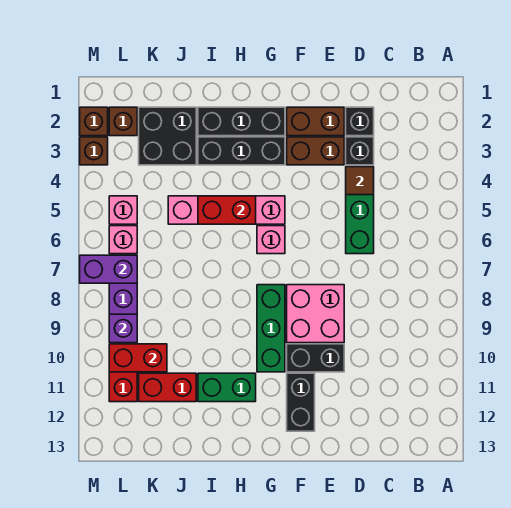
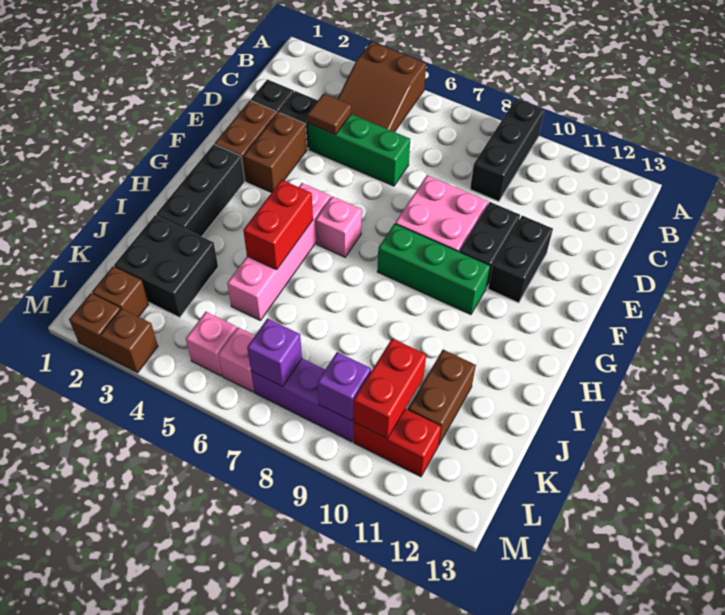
none -> brown slope A4:C5 level 1 top A
black brick F11:F12 level 1 -> black brick E11:F11 level 1
black brick G3:I3 level 1 -> black brick A9:C9 level 1
green brick H11:I11 level 1 -> none
red brick J11:K11 level 1 -> brown brick J11:K11 level 1
purple brick L7:M7 level 2 -> purple brick L7 level 2

